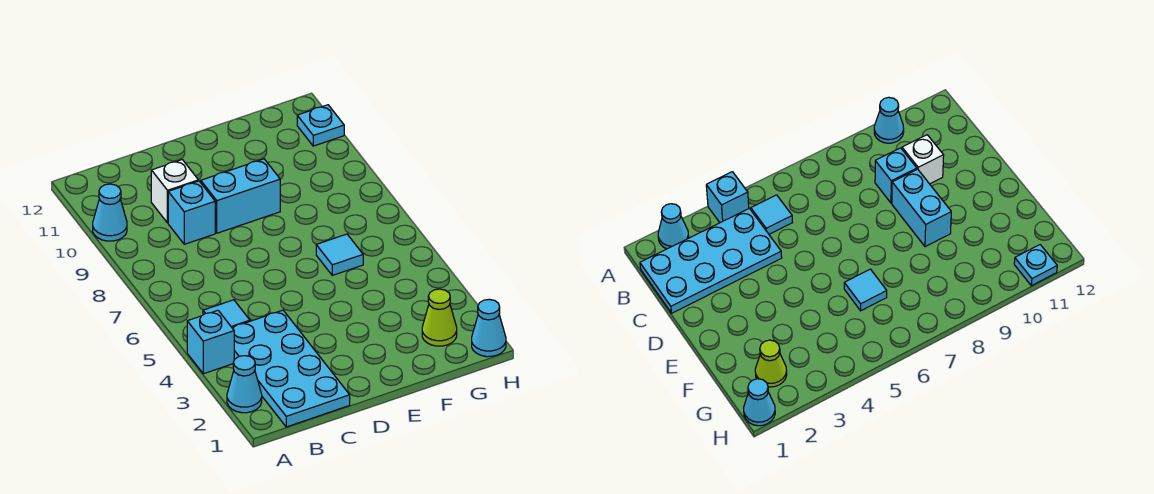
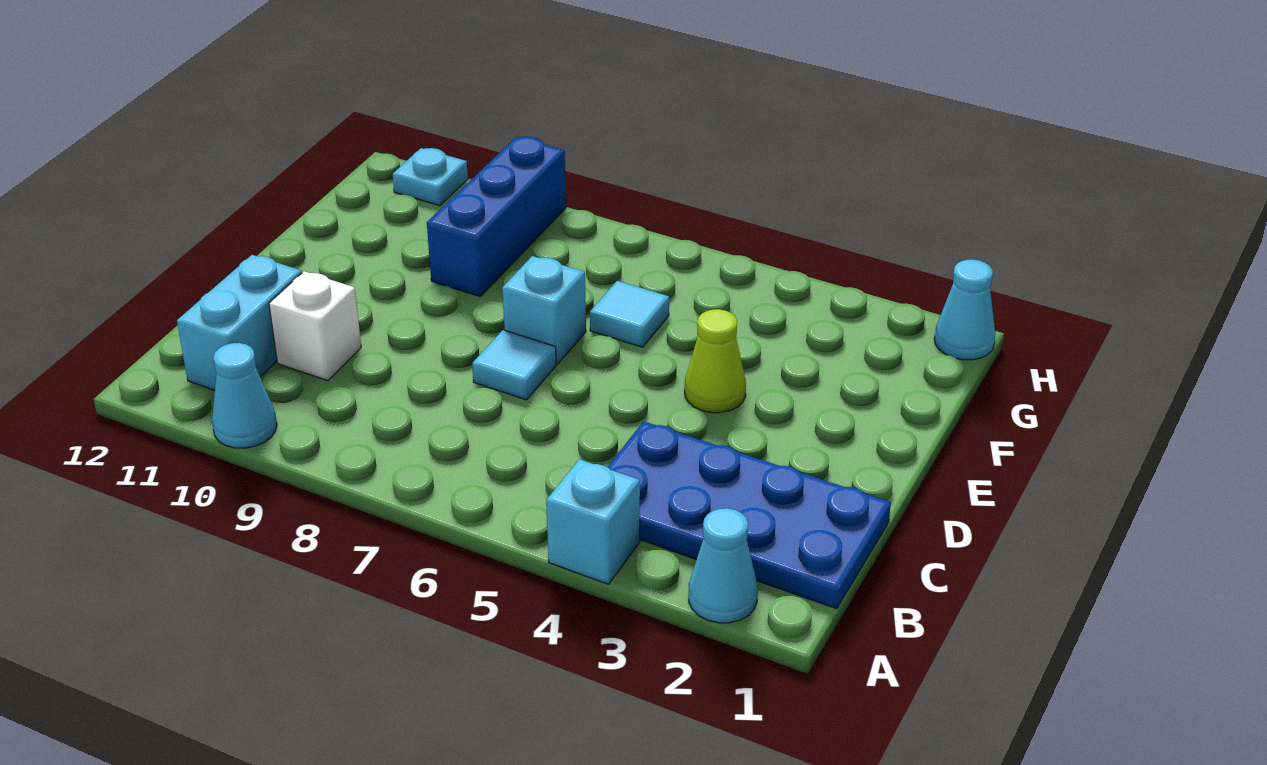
cyan plate B1:C4 level 1 -> blue plate B1:C4 level 1
cyan tile B5 level 1 -> cyan tile D7 level 1
cyan brick C9 level 1 -> cyan brick E7 level 1
cyan brick D9:E9 level 1 -> cyan brick B11:C11 level 1
none -> blue brick F9:H9 level 1
lime cone G2 level 1 -> lime cone E4 level 1

